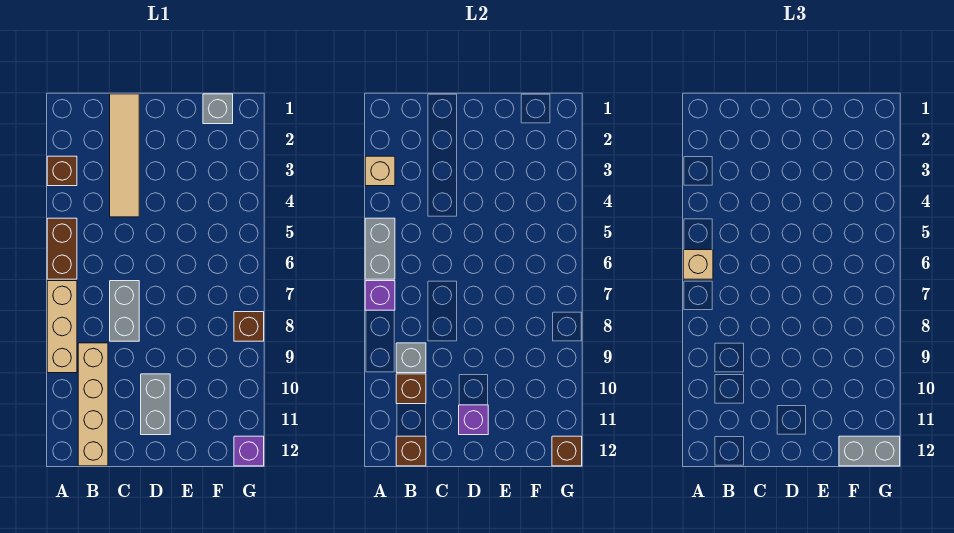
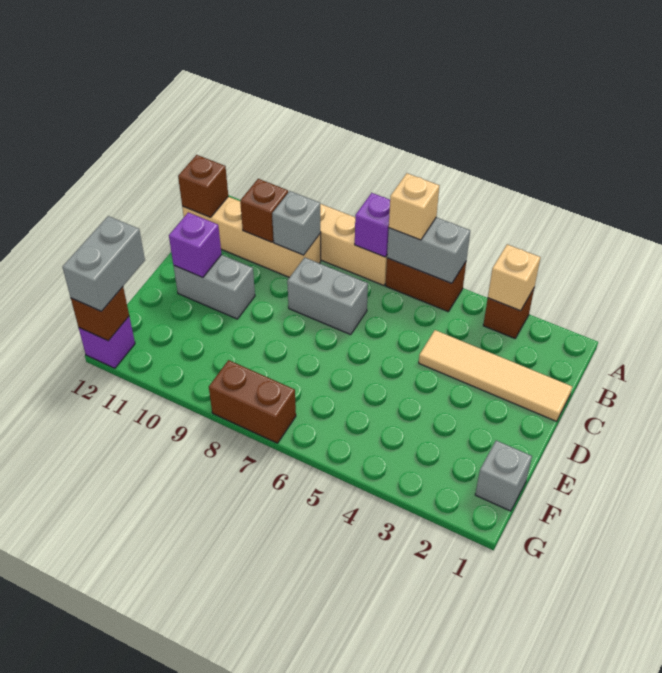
brown brick G8 level 1 -> brown brick G7:G8 level 1

